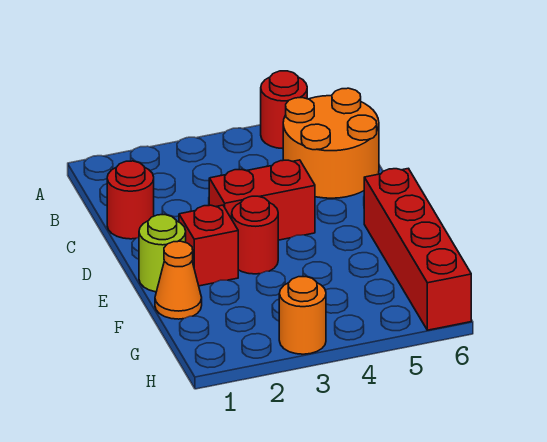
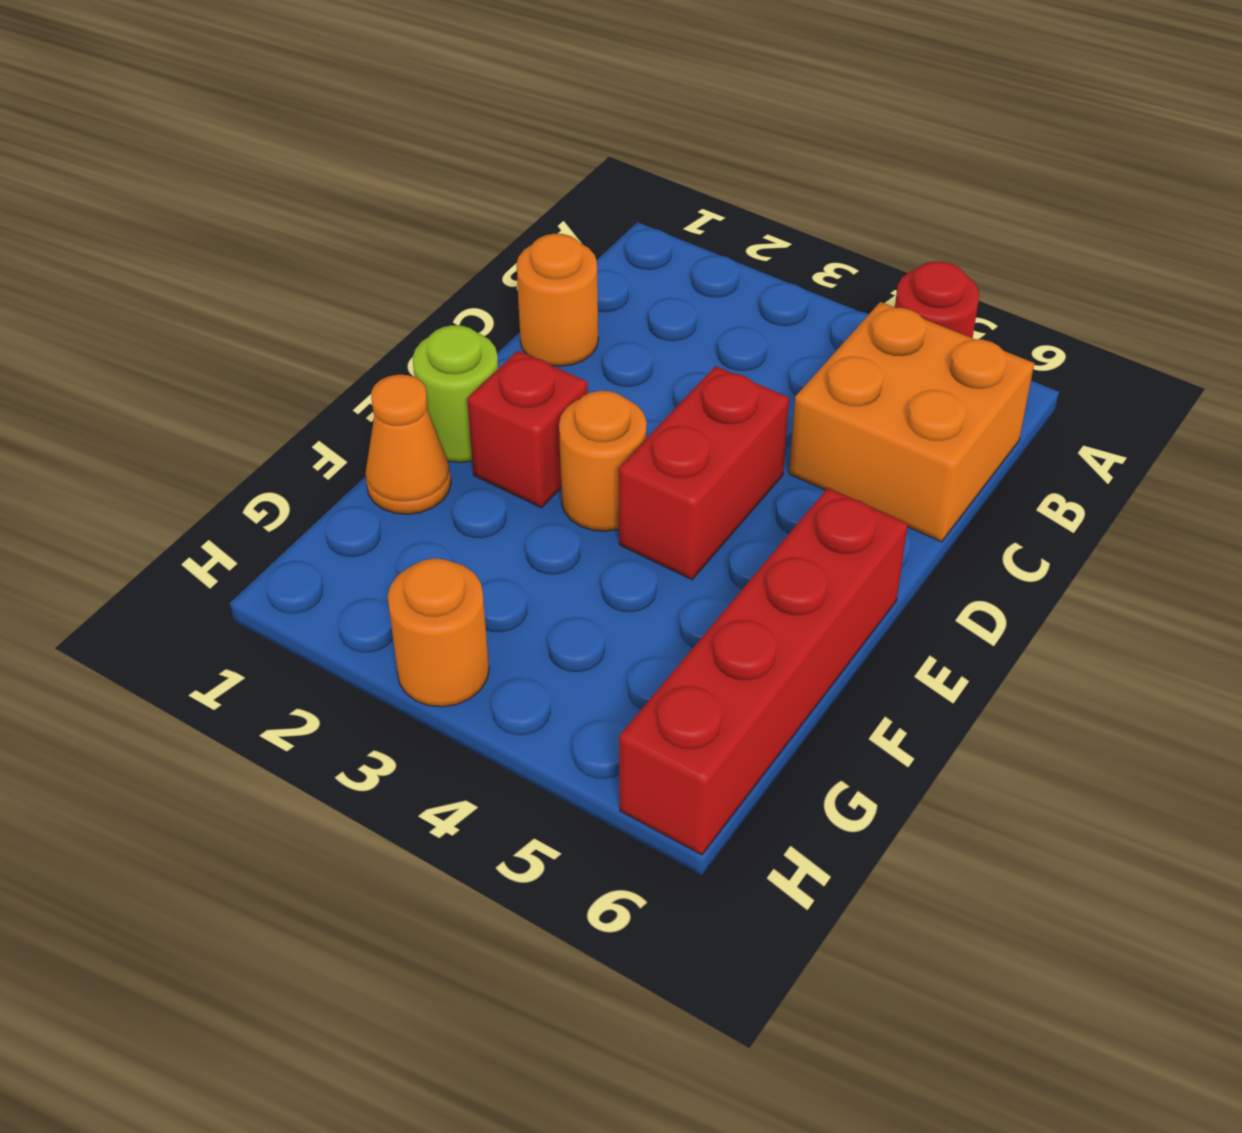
orange round brick B5:C6 level 1 -> orange brick B5:C6 level 1
red round brick C1 level 1 -> orange round brick C1 level 1
red brick D3:D4 level 1 -> red brick D4:E4 level 1
red round brick E3 level 1 -> orange round brick E3 level 1

